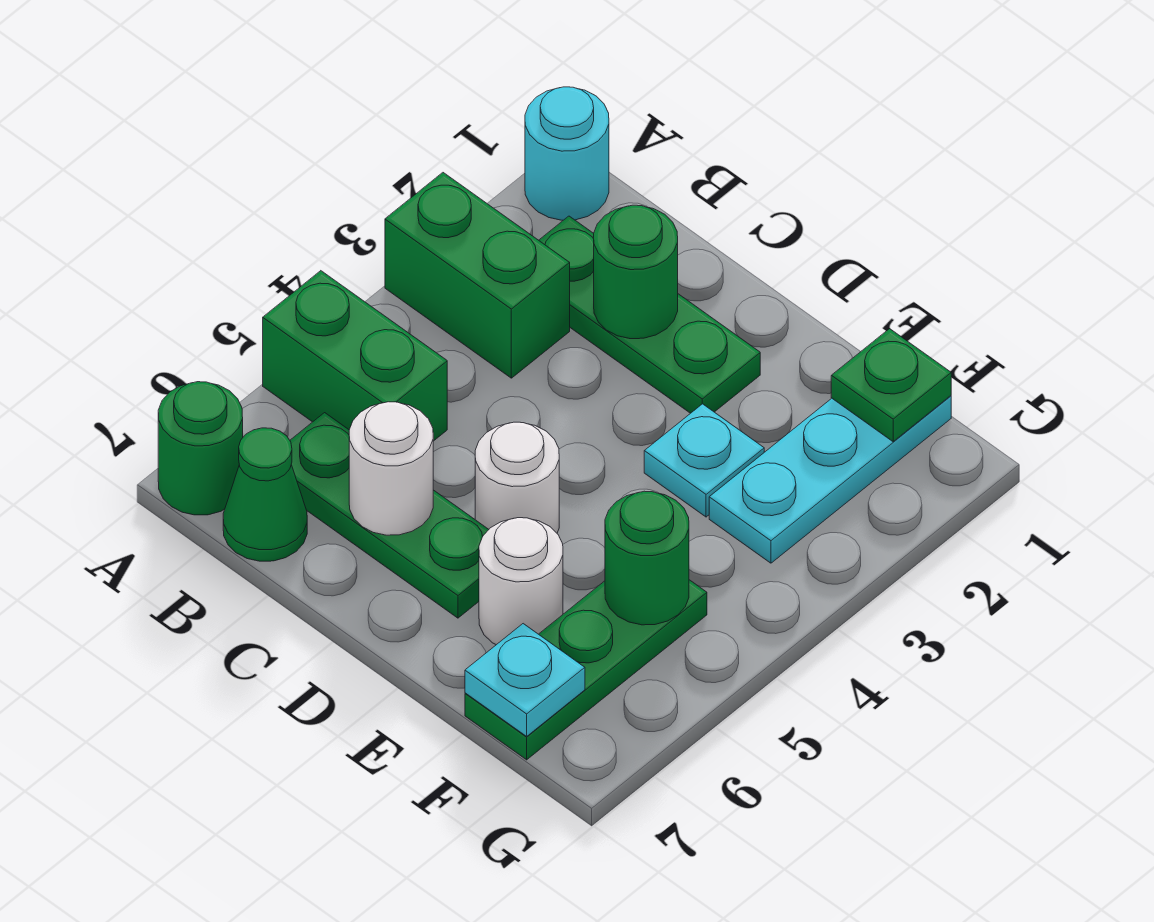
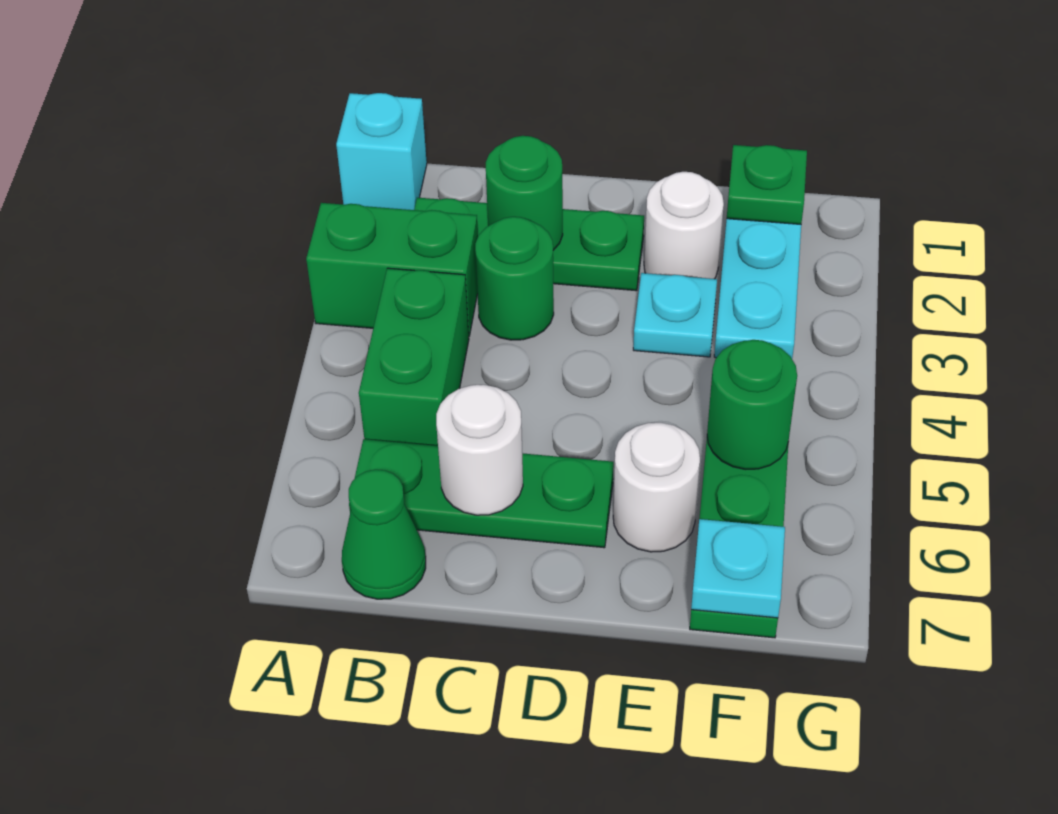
cyan round brick A1 level 1 -> cyan brick A1 level 1
green brick A5:B5 level 1 -> green brick B4:B5 level 1
green round brick A7 level 1 -> green round brick C3 level 1
white round brick D5 level 1 -> white round brick E2 level 1

